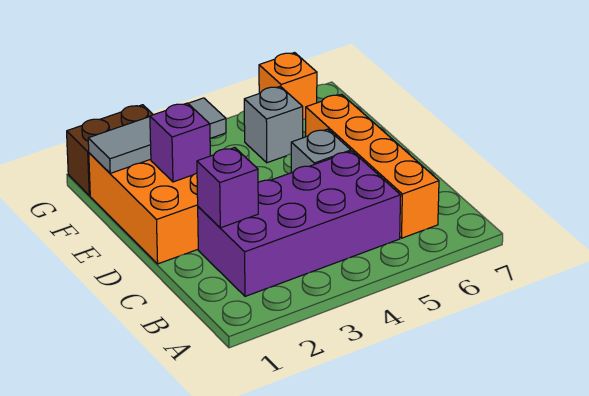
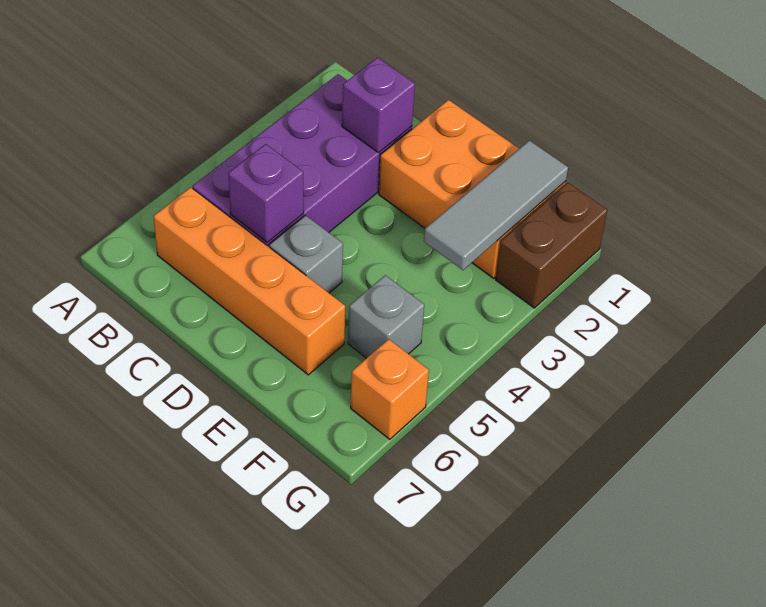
purple brick E2 level 2 -> purple brick C5 level 2

